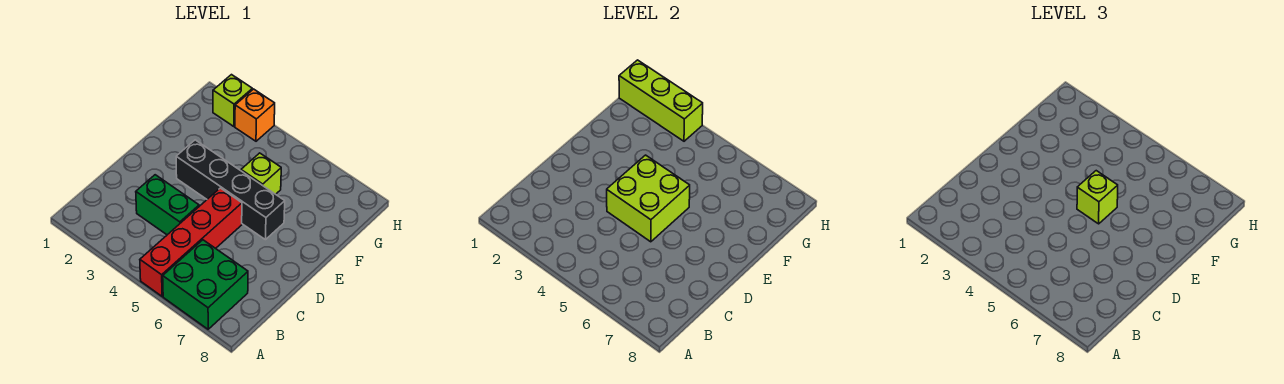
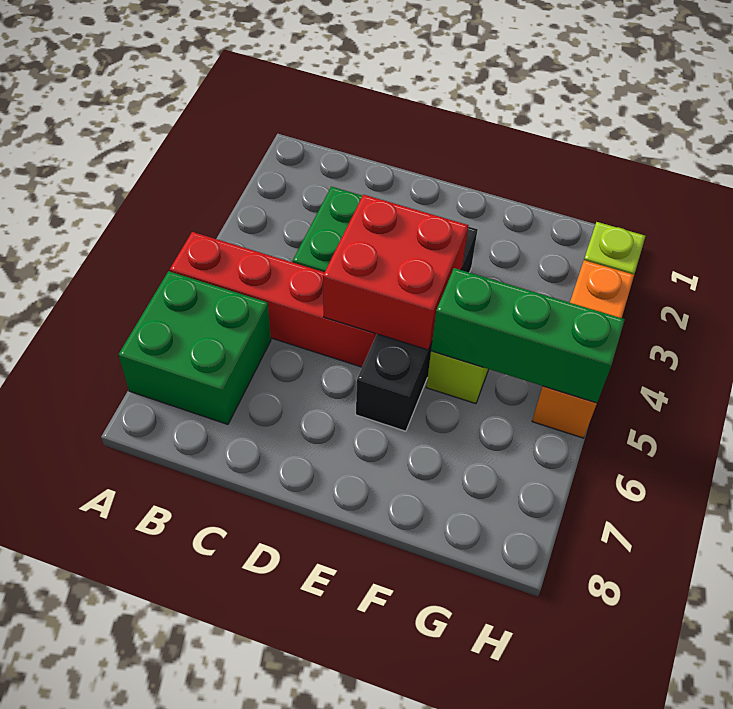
lime brick D4:E5 level 2 -> red brick D4:E5 level 2
lime brick E5 level 3 -> none
none -> green brick F5:H5 level 2
lime brick H1:H3 level 2 -> none
orange brick H3 level 1 -> orange brick H3:H5 level 1

